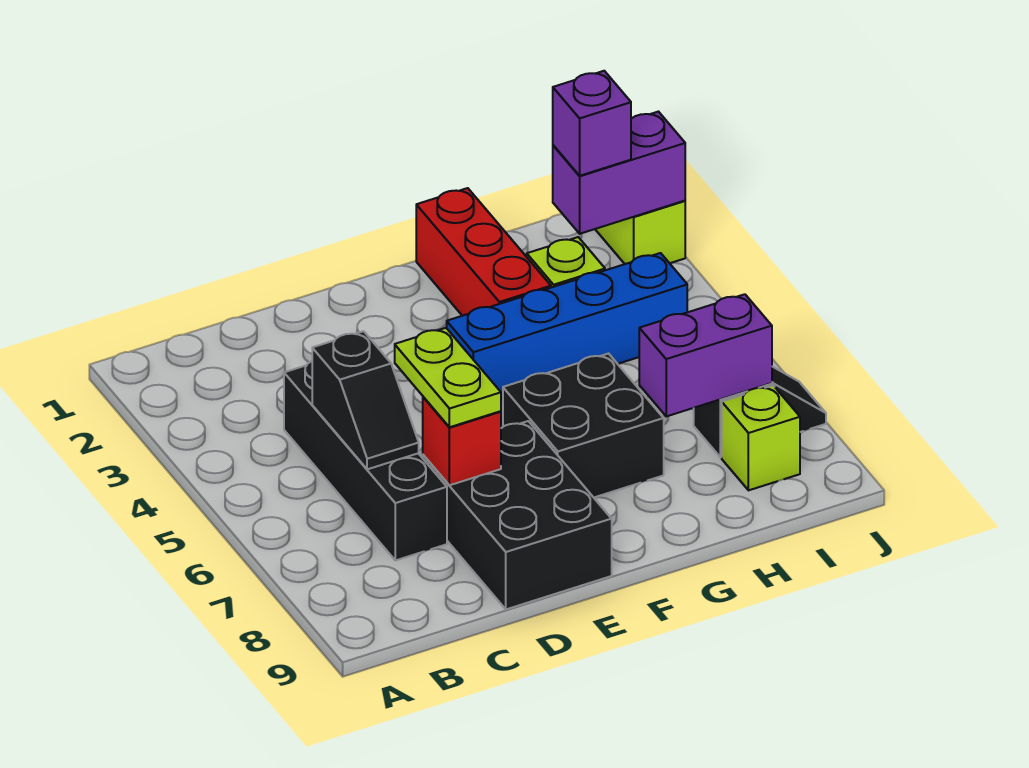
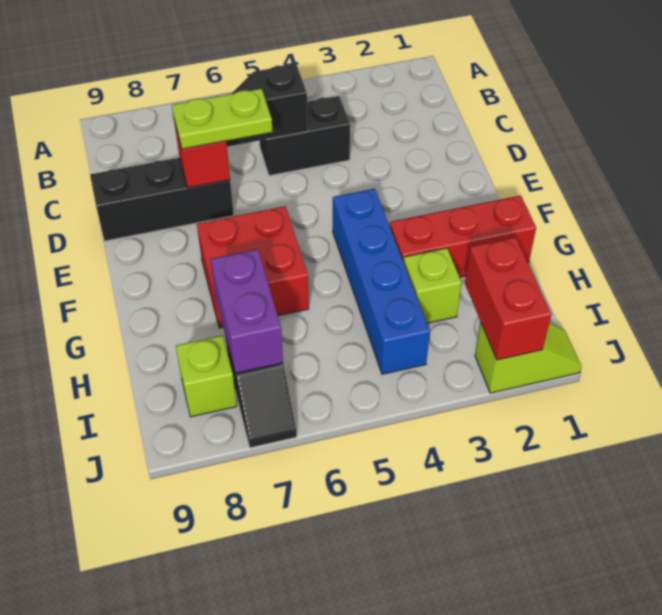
black brick C4:C7 level 1 -> black brick C4:C5 level 1
black brick D7:E9 level 1 -> black brick D7:D9 level 1
black brick F6:G7 level 1 -> red brick F6:G7 level 1
purple brick I2:J2 level 2 -> red brick I2:J2 level 2
purple brick I2 level 3 -> none

